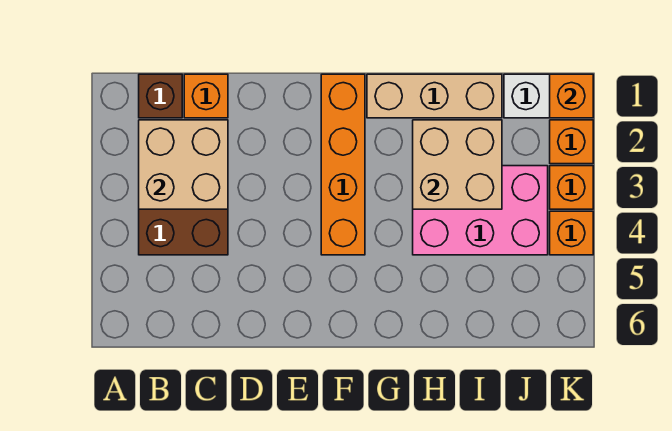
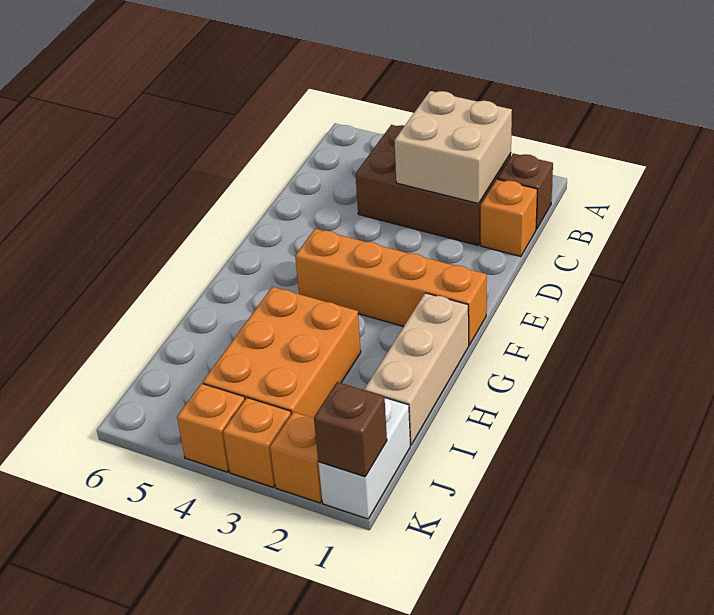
tan brick H2:I3 level 2 -> none
pink brick H3:J4 level 1 -> orange brick H3:J4 level 1
orange brick K1 level 2 -> brown brick K1 level 2

